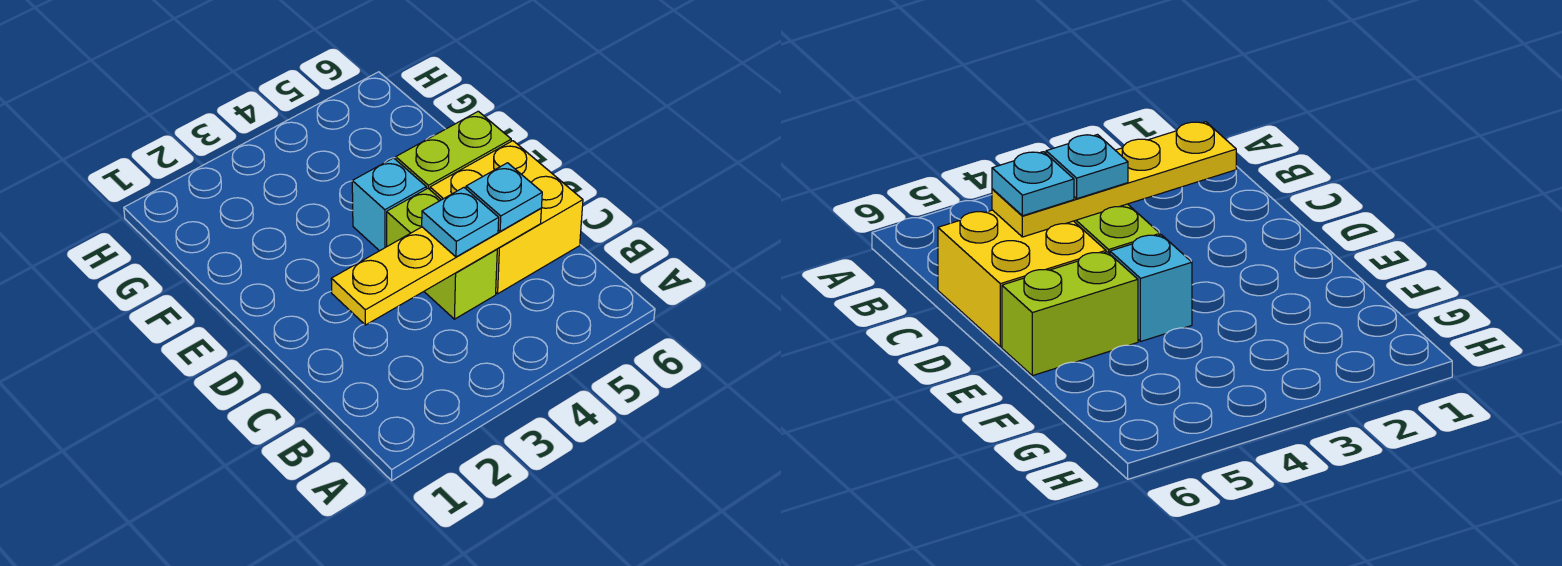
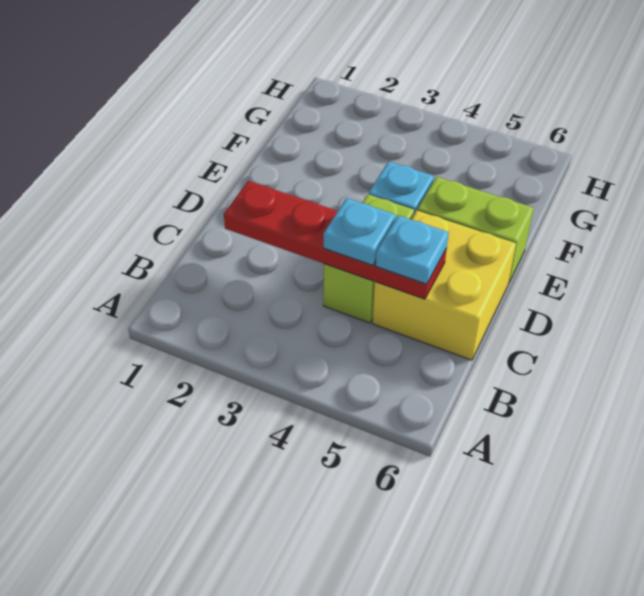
yellow plate C2:C5 level 2 -> red plate C2:C5 level 2

